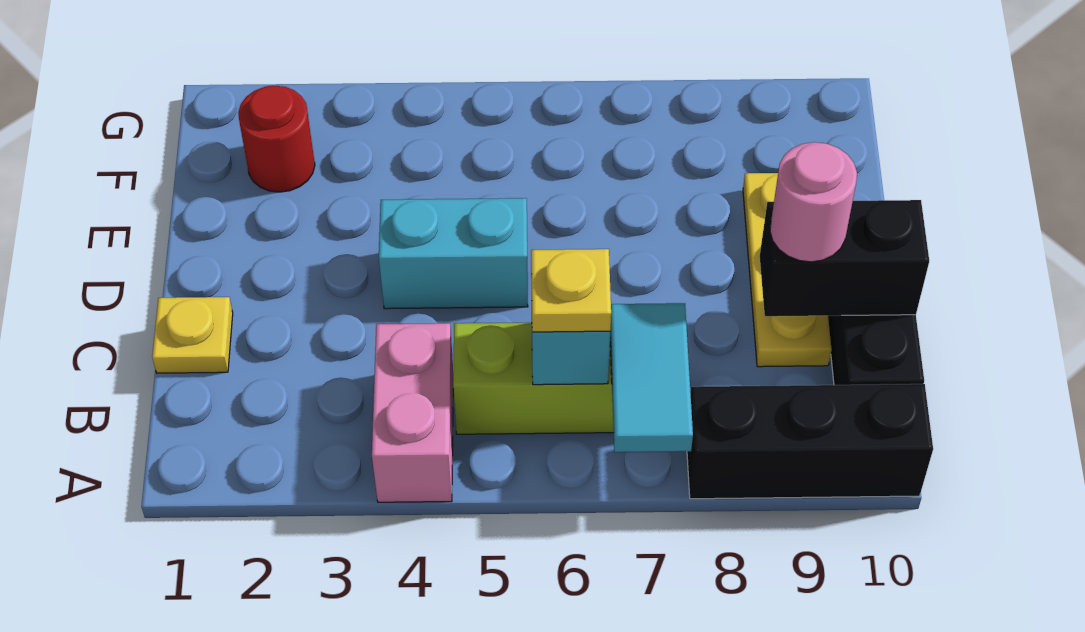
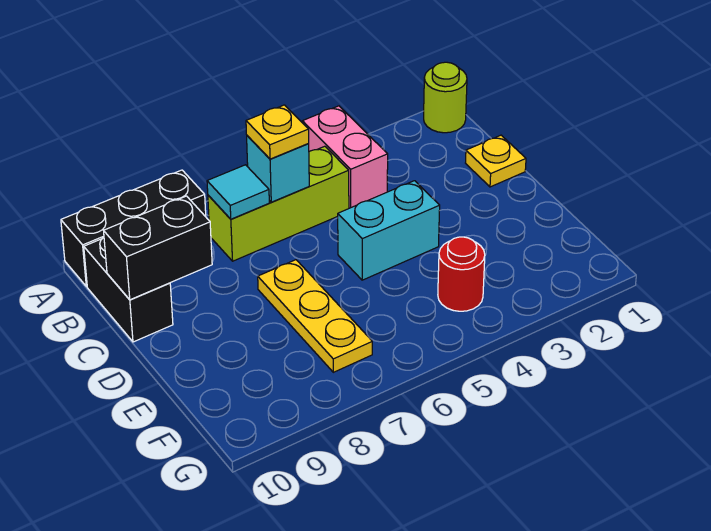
none -> lime round brick A1 level 1
cyan tile A7:B7 level 2 -> cyan tile B7 level 2
yellow plate C9:E9 level 1 -> yellow plate D7:F7 level 1
pink round brick C9 level 3 -> none
red round brick F2 level 1 -> red round brick F4 level 1

